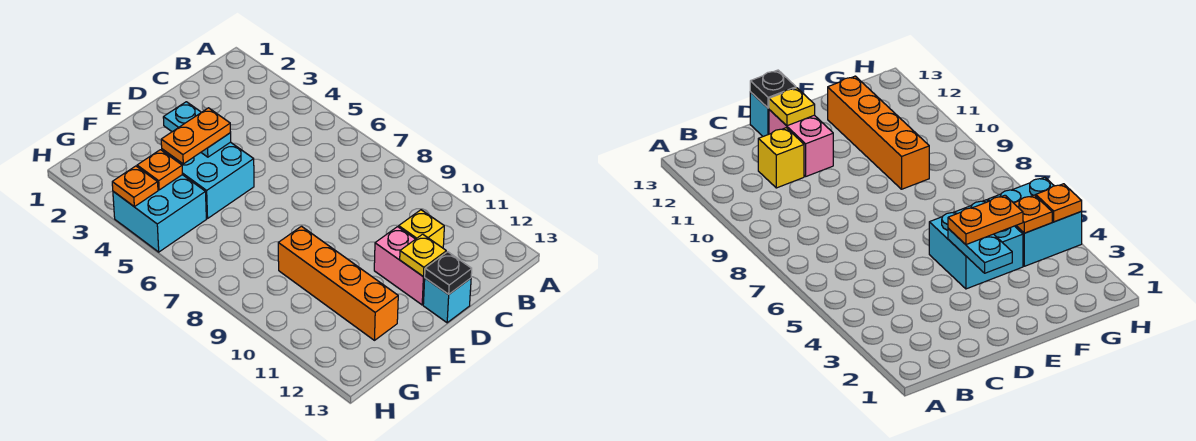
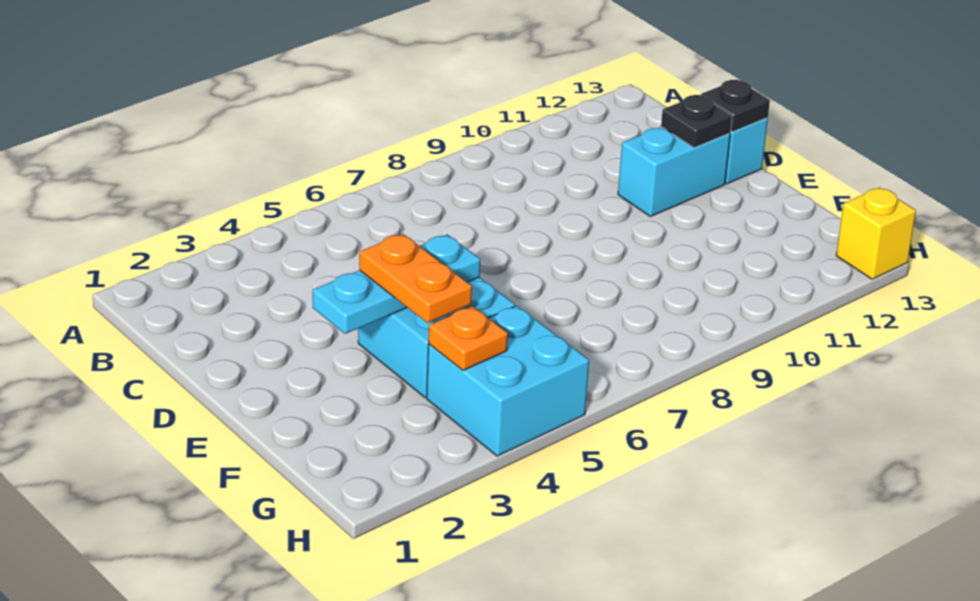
yellow brick C11 level 1 -> yellow brick H13 level 1
pink brick D11:D12 level 1 -> cyan brick D11:D12 level 1
yellow plate D12 level 2 -> black plate D12 level 2
cyan plate E3:E4 level 2 -> cyan plate E3:E5 level 2
orange brick F9:F12 level 1 -> none
orange plate H4 level 2 -> none

